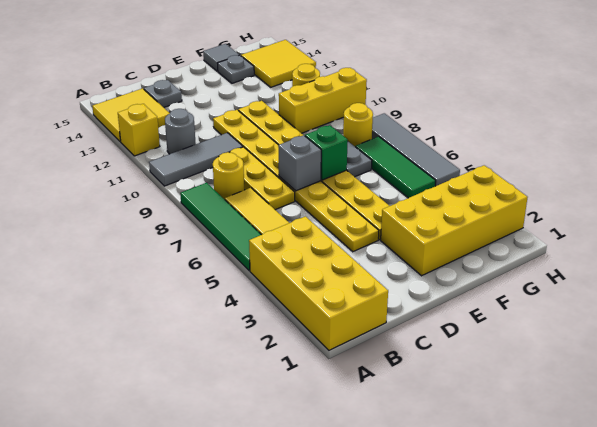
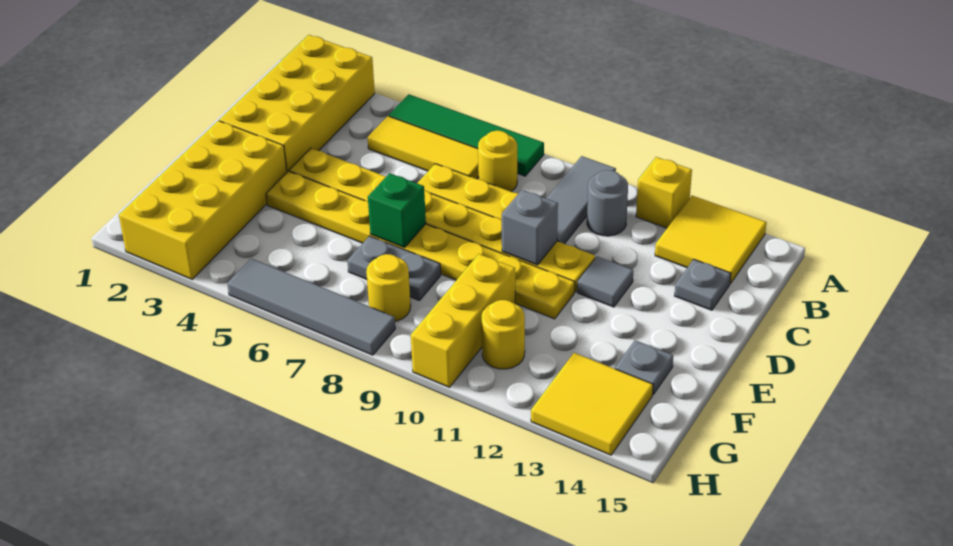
yellow brick A1:B4 level 1 -> yellow brick A2:D3 level 1
grey brick D7 level 2 -> grey brick D10 level 2
grey tile F15 level 1 -> grey tile D12 level 1
green tile G5:G7 level 1 -> none

